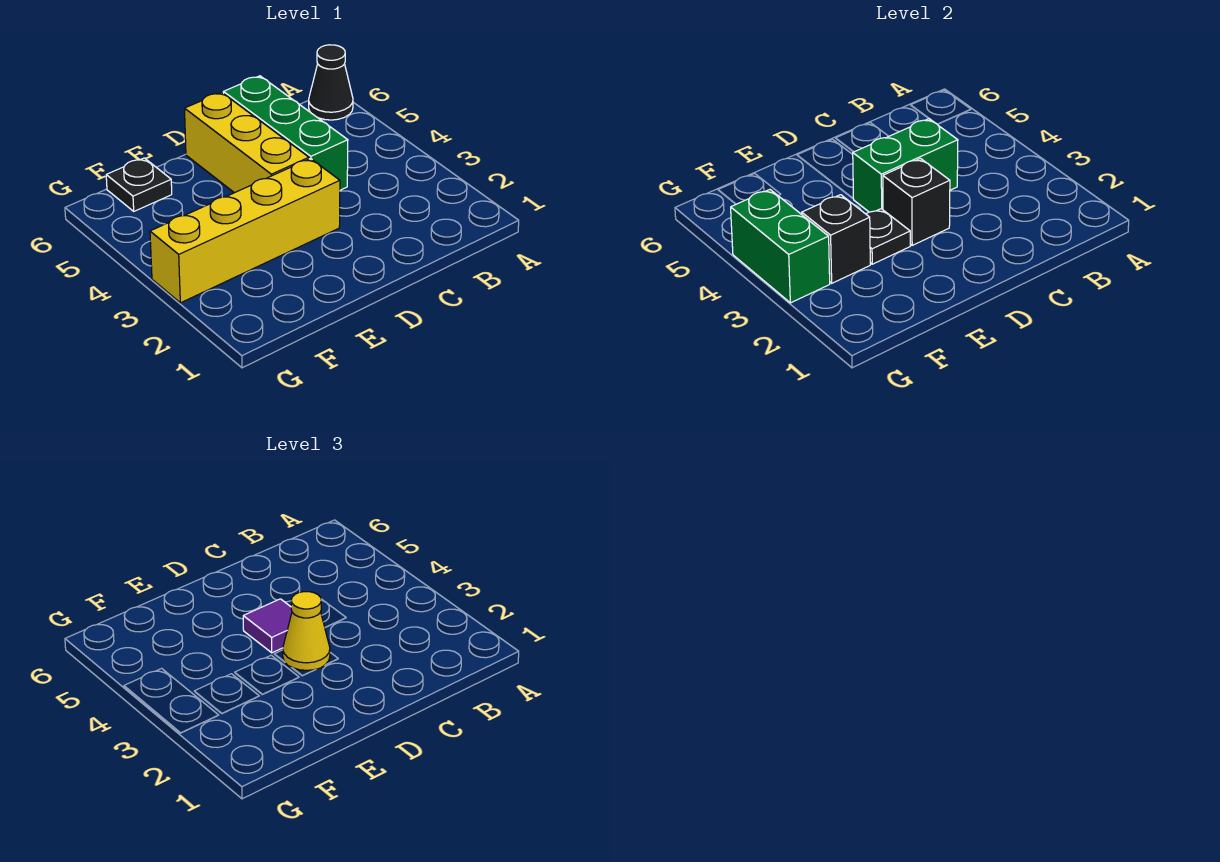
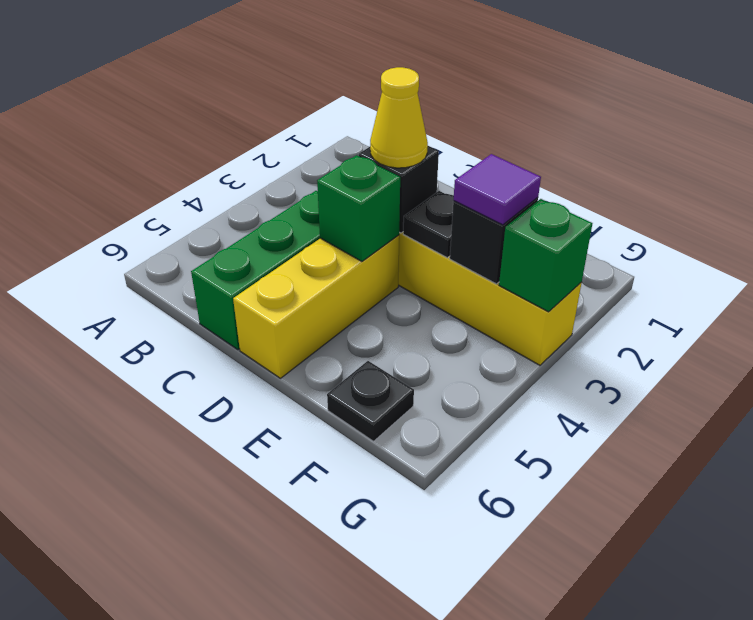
black cone A6 level 1 -> none
green brick C4:D4 level 2 -> green brick D4 level 2
purple tile D4 level 3 -> purple tile F3 level 3
green brick G3:G4 level 2 -> green brick G3 level 2

